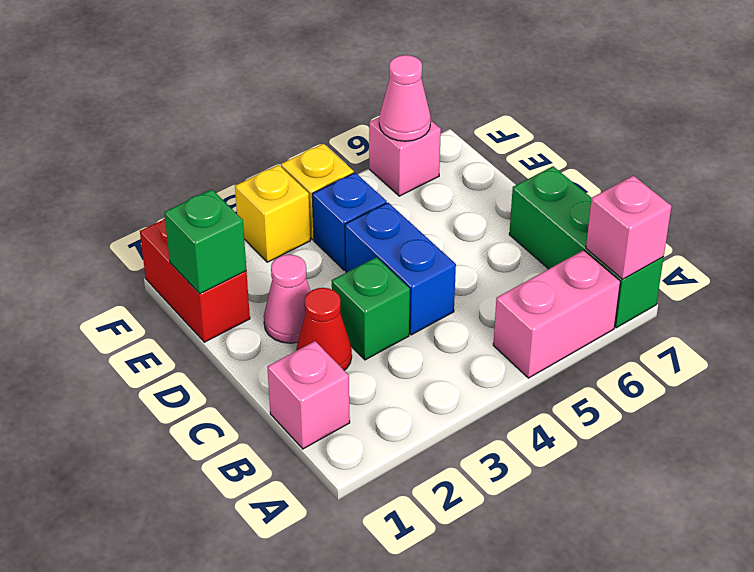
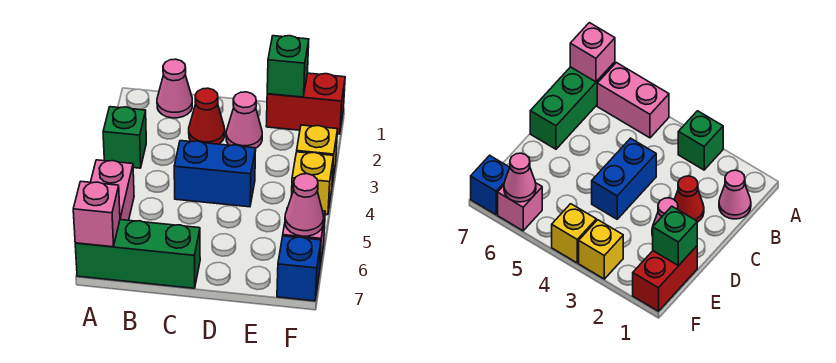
pink brick B1 level 1 -> pink cone B1 level 1
green brick C3 level 1 -> green brick A3 level 1
blue brick E4 level 1 -> blue brick F7 level 1

